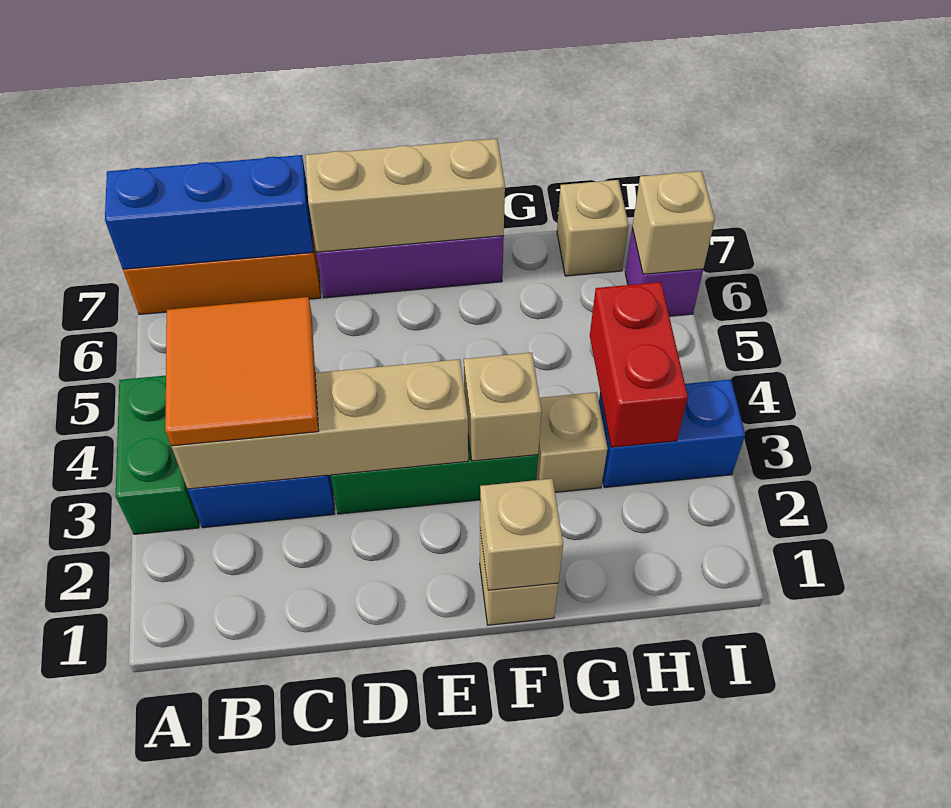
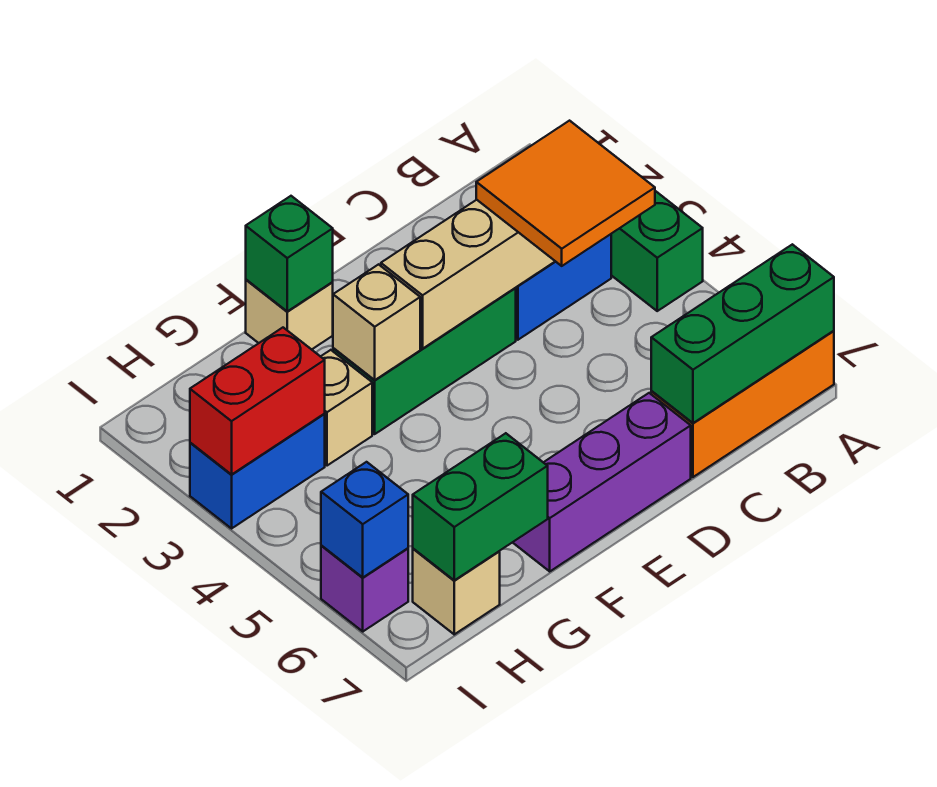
blue brick A7:C7 level 2 -> green brick A7:C7 level 2
tan brick D7:F7 level 2 -> none
tan brick F1 level 2 -> green brick F1 level 2
none -> green brick G7:H7 level 2
red brick H3:H4 level 2 -> red brick H3:I3 level 2
tan brick I6 level 2 -> blue brick I6 level 2

